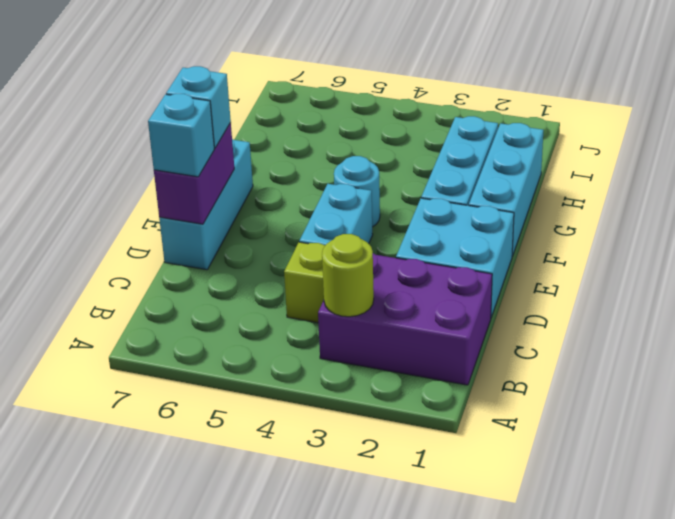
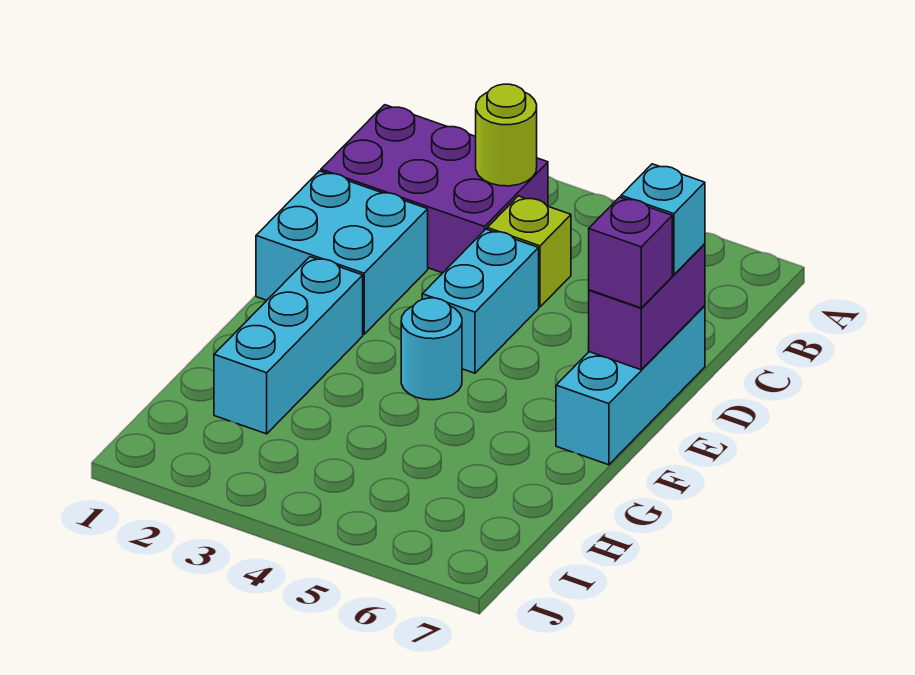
cyan brick E7 level 3 -> purple brick E7 level 3
cyan brick F1:H1 level 1 -> none

